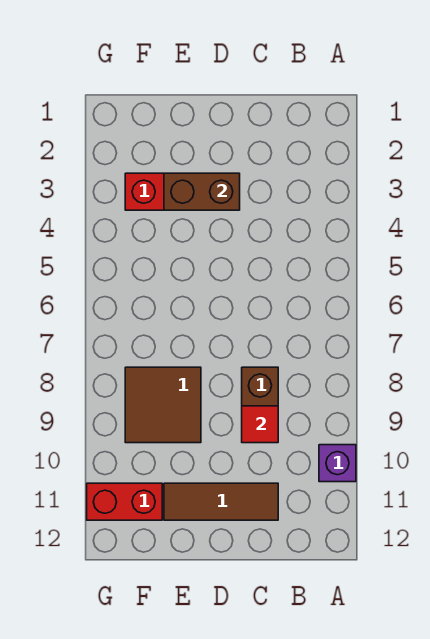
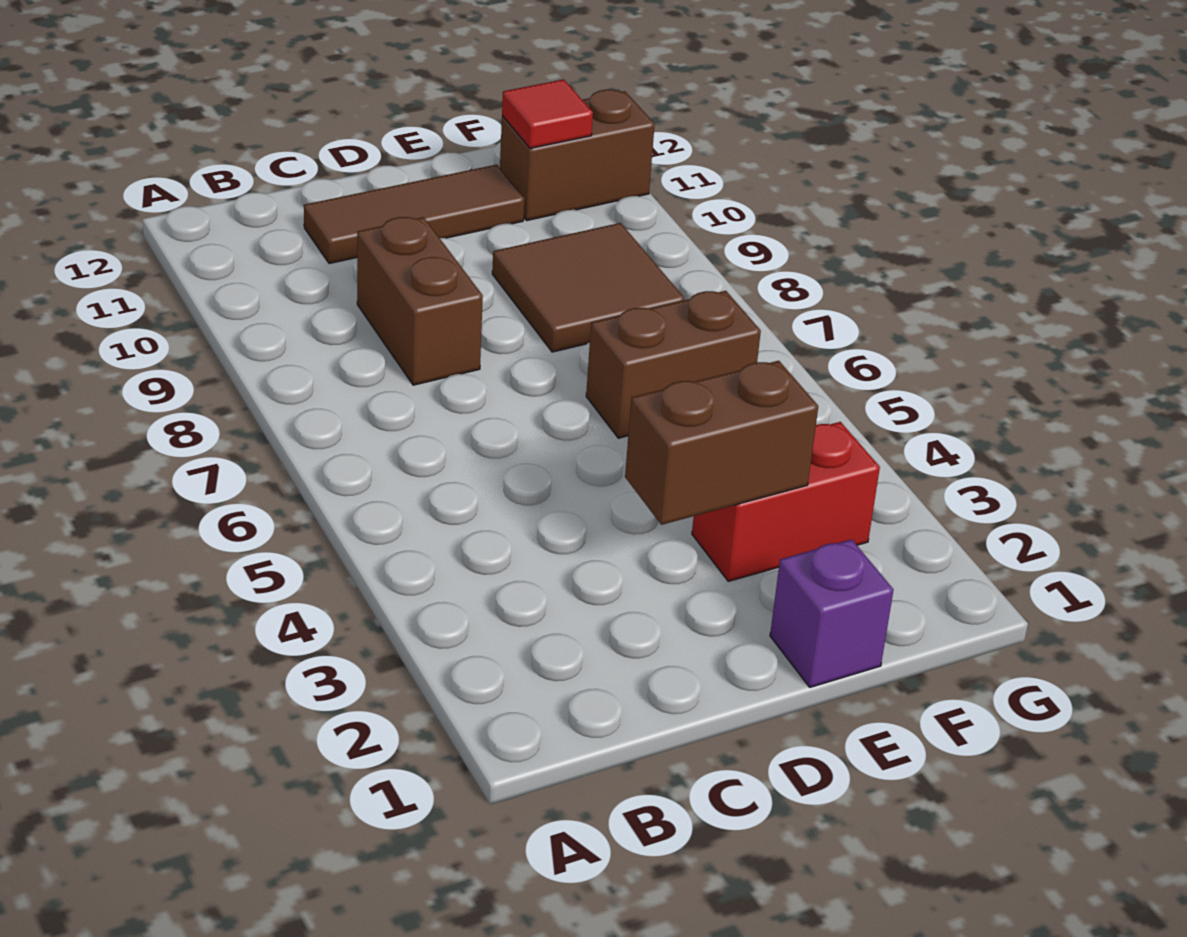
purple brick A10 level 1 -> purple brick E1 level 1
red tile C9 level 2 -> red tile F11 level 2
none -> brown brick E6:F6 level 1
red brick F11:G11 level 1 -> brown brick F11:G11 level 1

